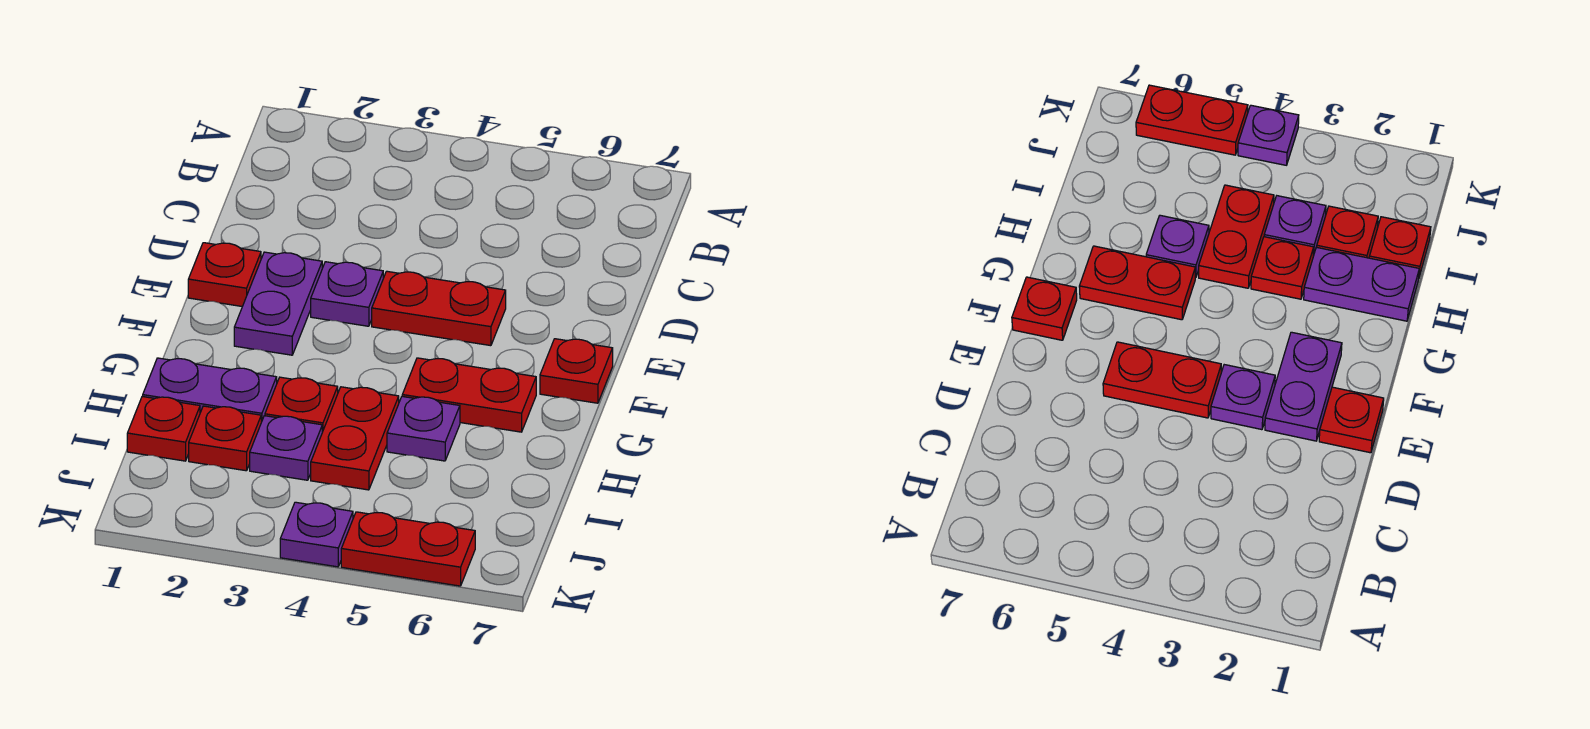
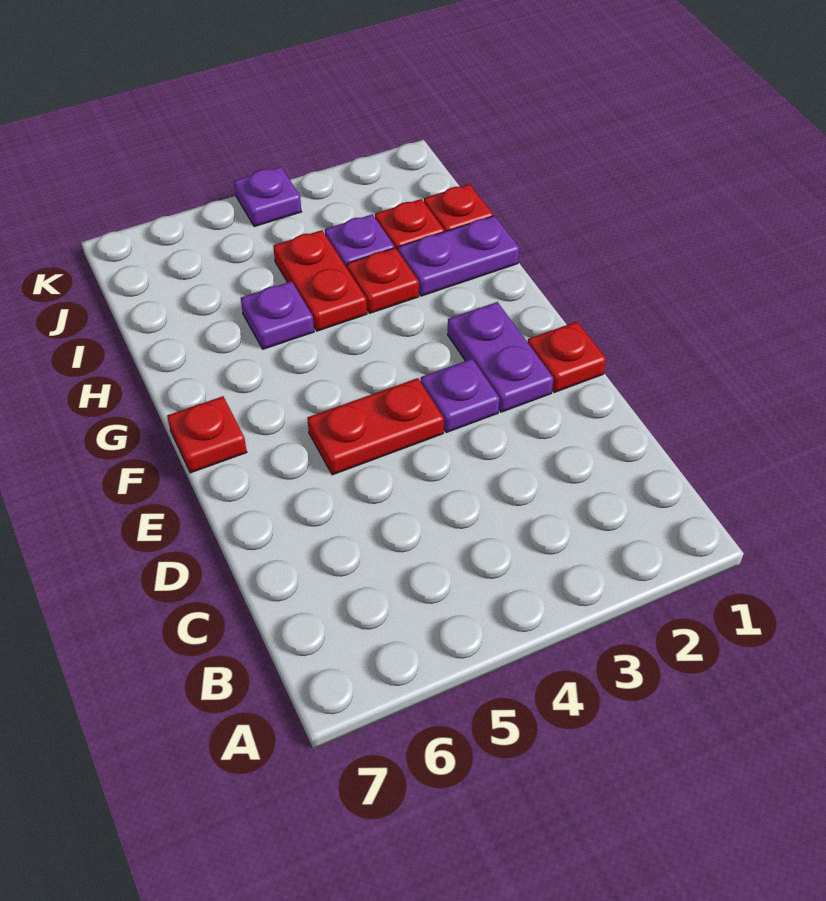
red plate G5:G6 level 1 -> none
red plate K5:K6 level 1 -> none

